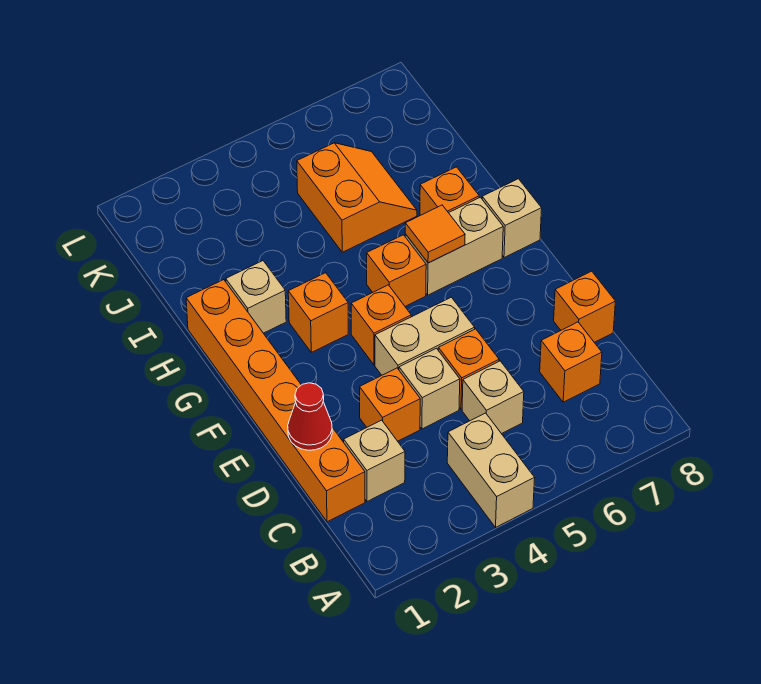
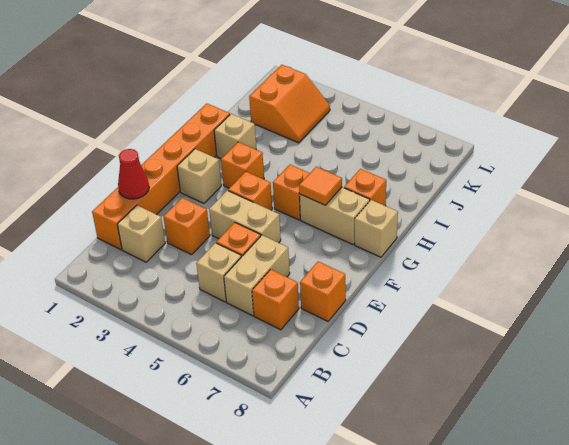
tan brick A4:B4 level 1 -> tan brick C6:D6 level 1
tan brick D4 level 1 -> tan brick F2 level 1
orange slope I5:J6 level 1 top 5 -> orange slope J2:K3 level 1 top 2

